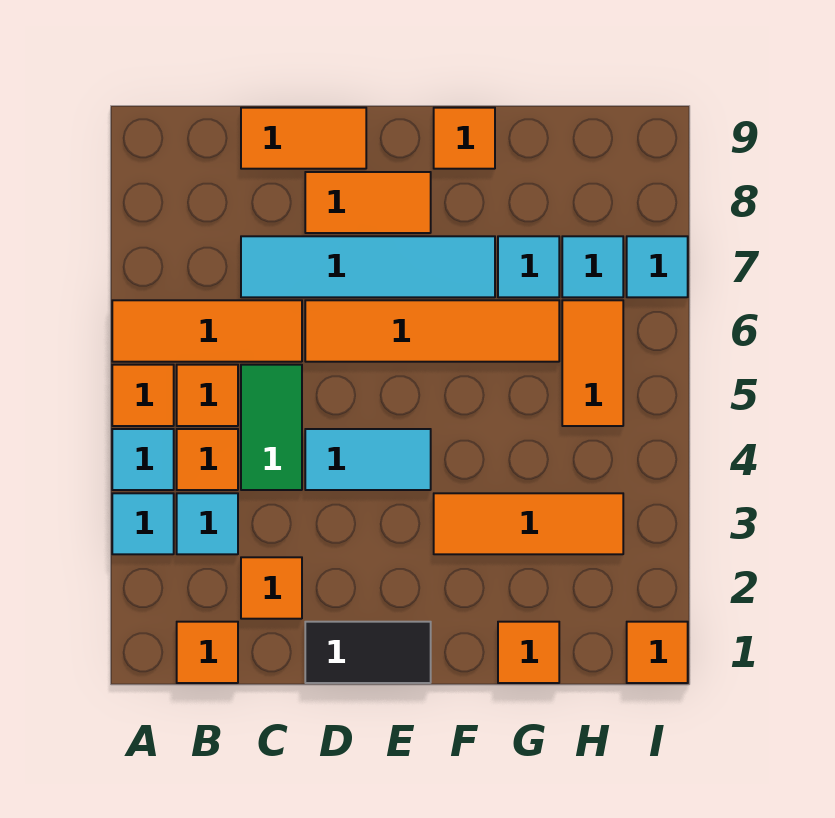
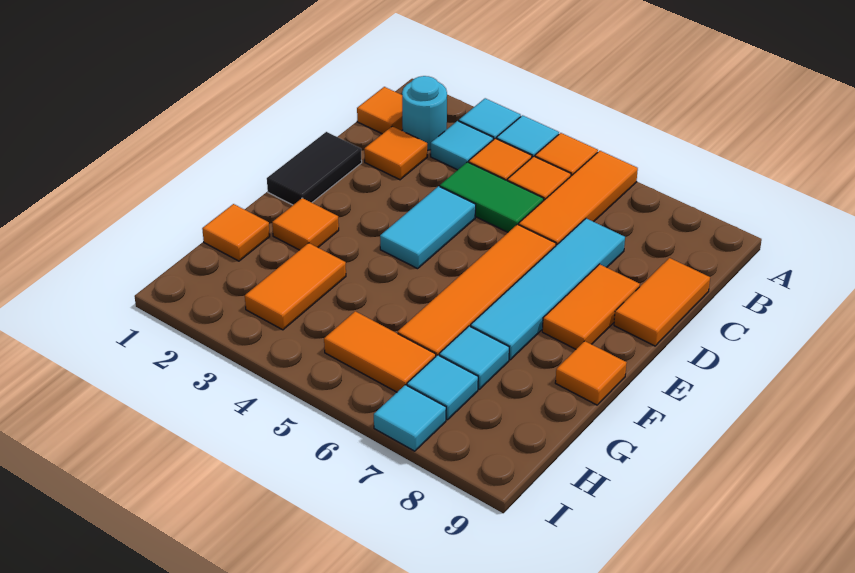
none -> cyan round brick B2 level 1
orange tile F3:H3 level 1 -> orange tile G3:H3 level 1
orange tile I1 level 1 -> orange tile F2 level 1

